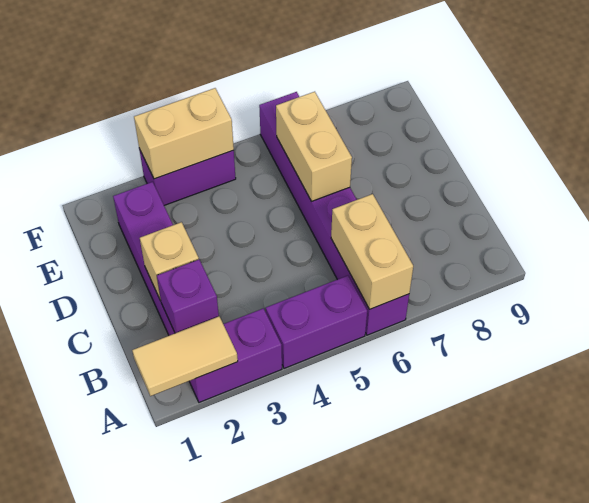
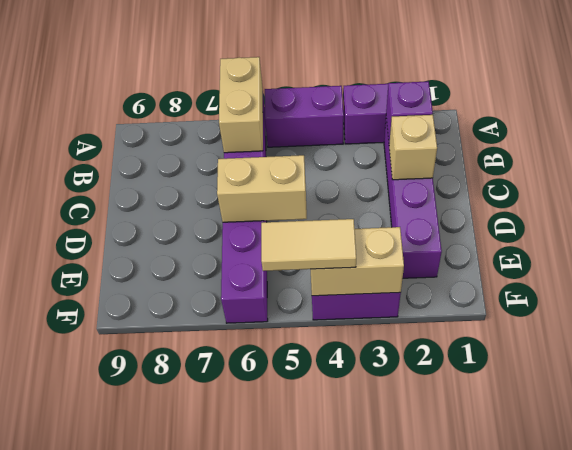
tan tile A1:A2 level 2 -> tan tile F4:F5 level 3
tan brick D6:E6 level 2 -> tan brick D5:D6 level 2

